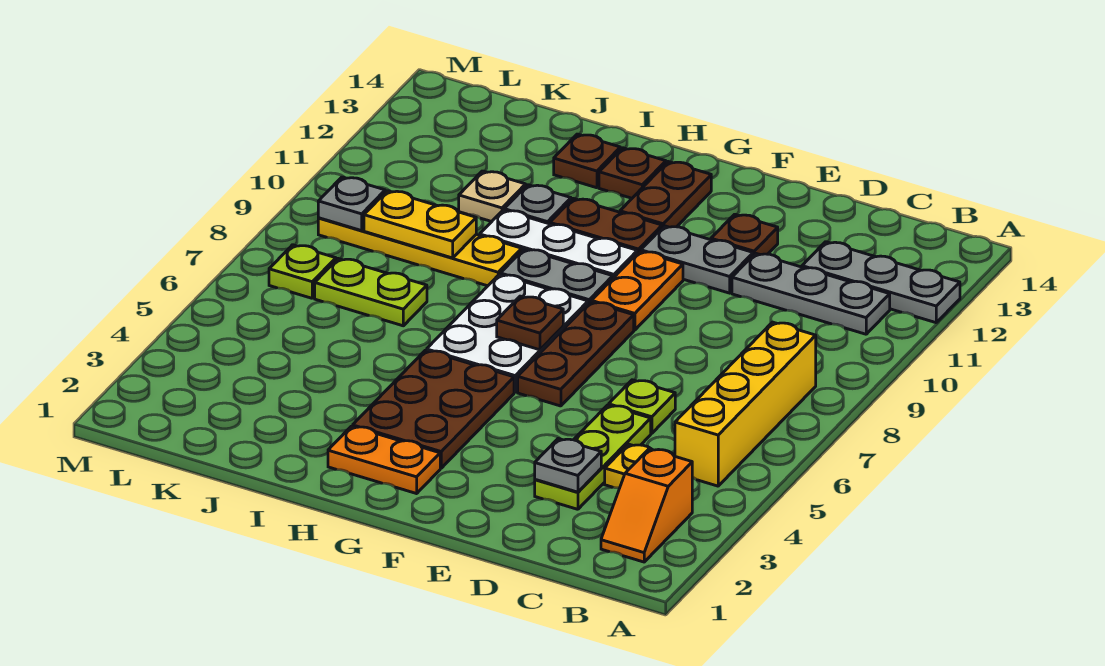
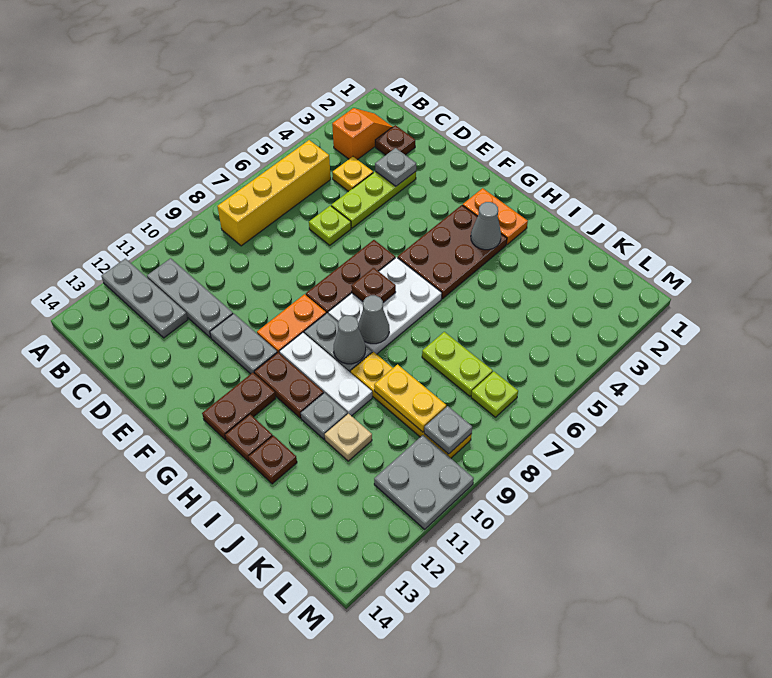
brown plate E12 level 1 -> brown plate C2 level 1
none -> grey cone H3 level 2
none -> grey cone H8 level 2
none -> grey cone H9 level 2
none -> grey plate L10:M11 level 1

